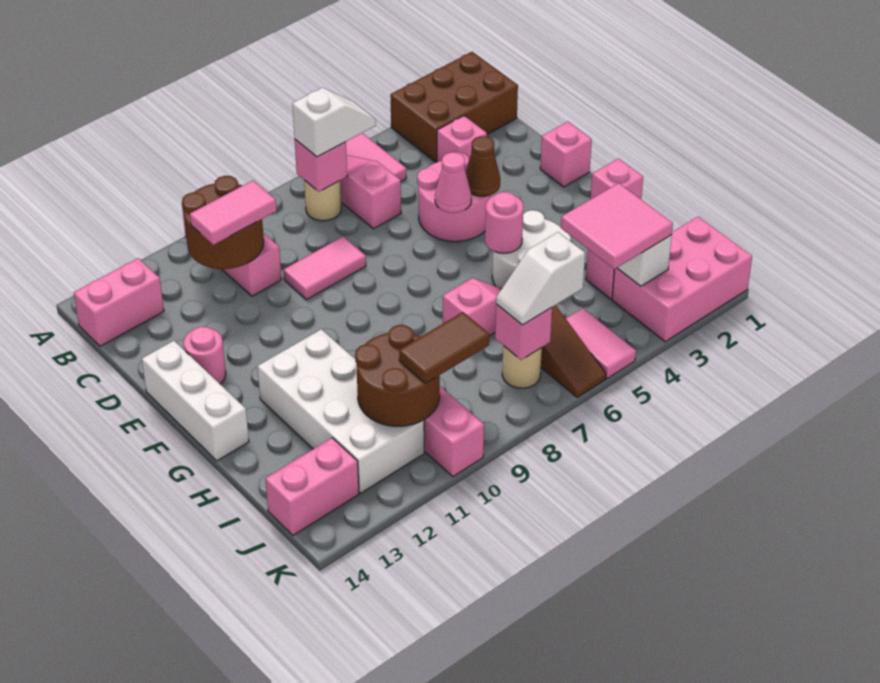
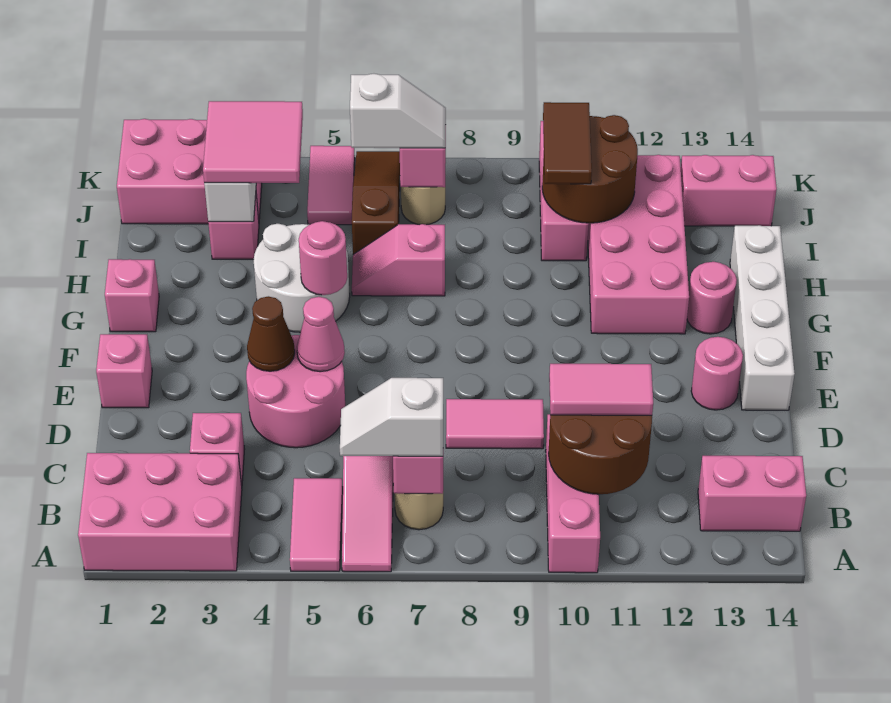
brown brick A1:B3 level 1 -> pink brick A1:B3 level 1
white brick E14:G14 level 1 -> white brick E14:H14 level 1
white brick G11:J12 level 1 -> pink brick G11:J12 level 1
none -> pink round brick G13 level 1
brown tile J9:J10 level 3 -> brown tile I10:J10 level 3

